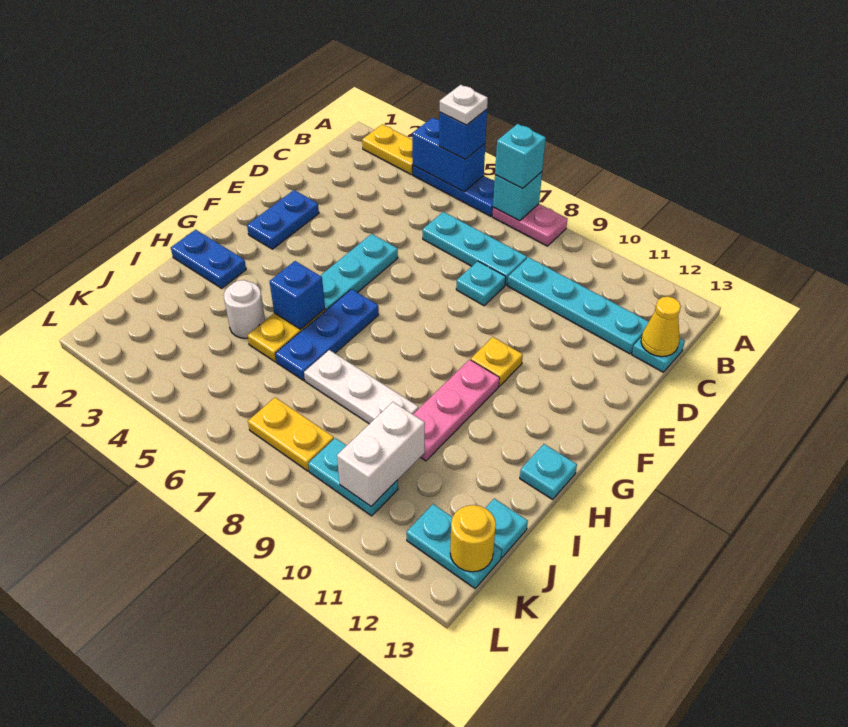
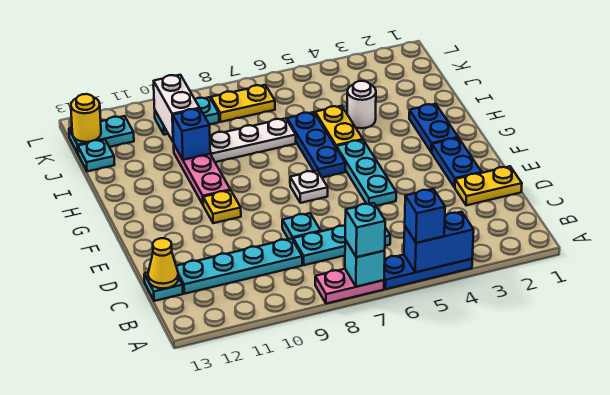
yellow plate A2:A3 level 1 -> yellow plate D1:D2 level 1
white plate A5 level 4 -> white plate F7 level 1
blue plate H1:H2 level 1 -> blue plate G2:H2 level 1
blue brick H5 level 2 -> blue brick I10 level 2
cyan plate H13 level 1 -> none

